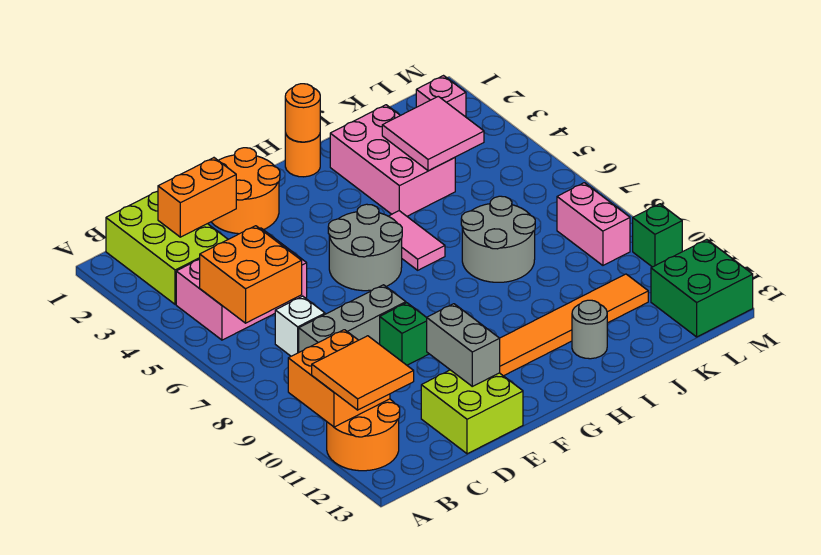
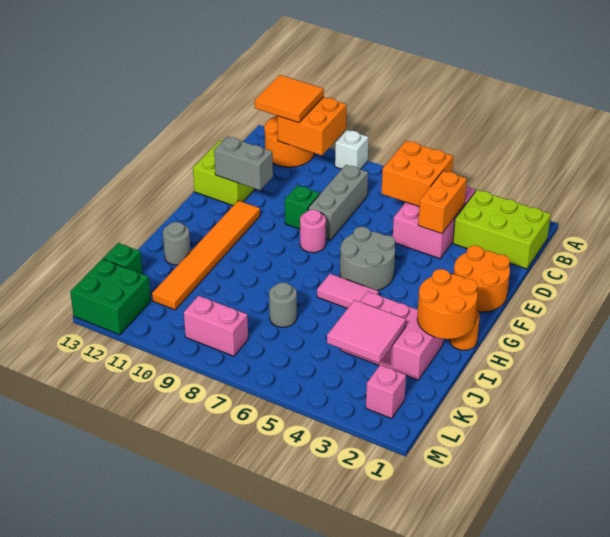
orange brick C2:D2 level 2 -> orange brick C4:D4 level 2
white brick C7 level 1 -> white brick A9 level 1
none -> pink round brick F8 level 1
orange round brick H1 level 2 -> orange round brick H1:I2 level 2
grey round brick I7:J8 level 1 -> grey round brick J7 level 1
green brick M10 level 1 -> green brick K13 level 1

